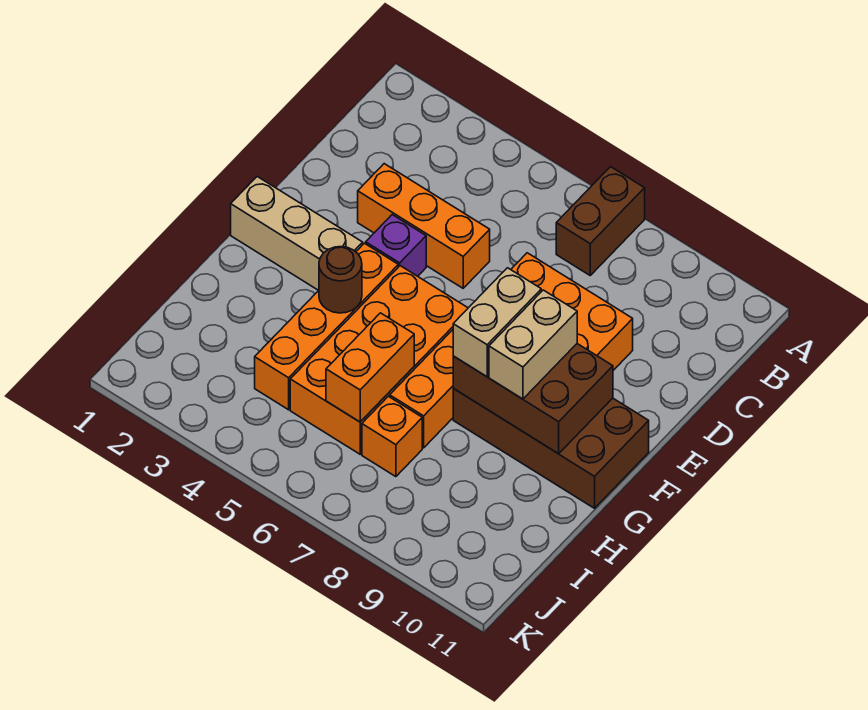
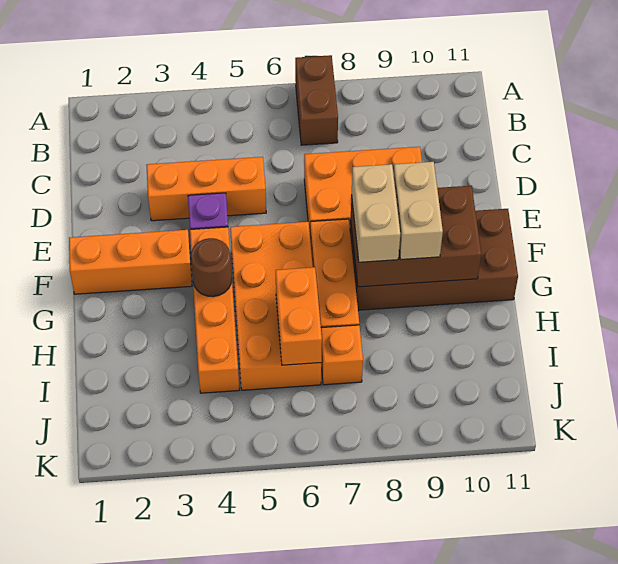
tan brick F1:F3 level 1 -> orange brick F1:F3 level 1

